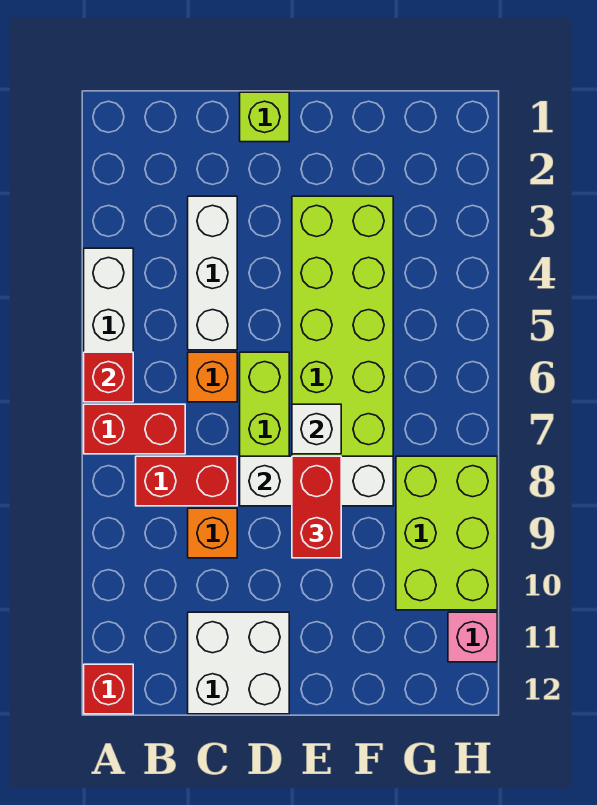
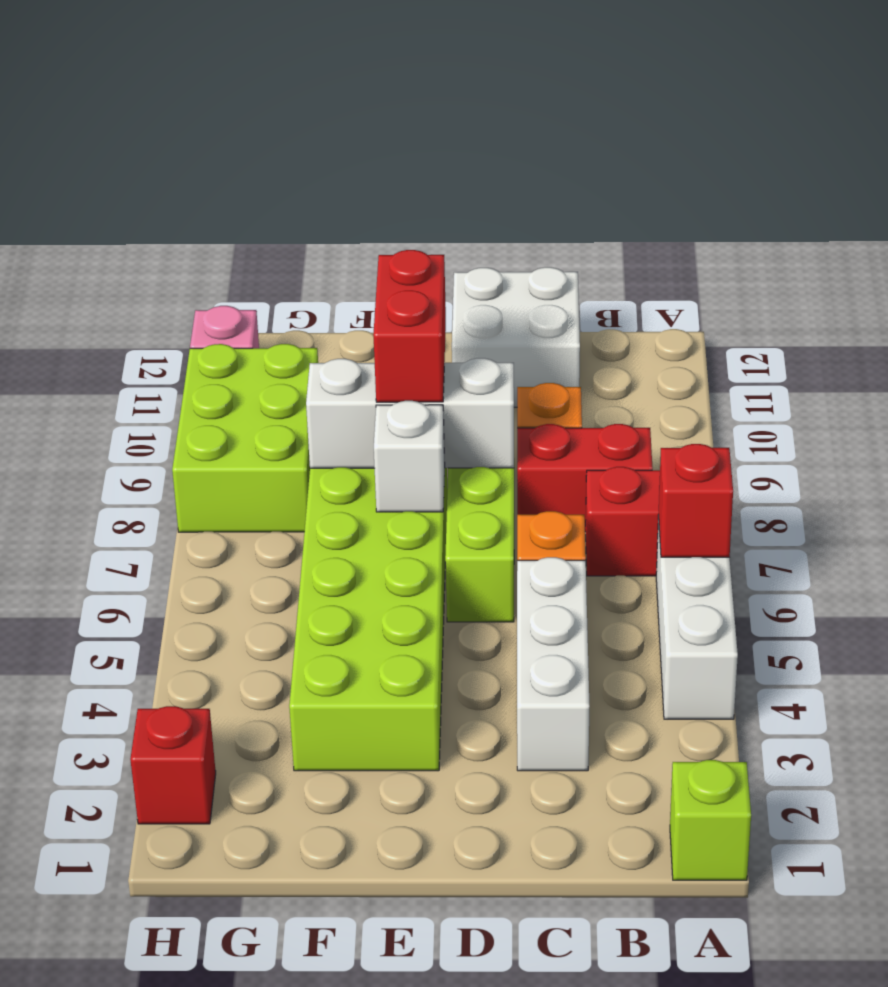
red brick A12 level 1 -> red brick H2 level 1
lime brick D1 level 1 -> lime brick A1 level 1

